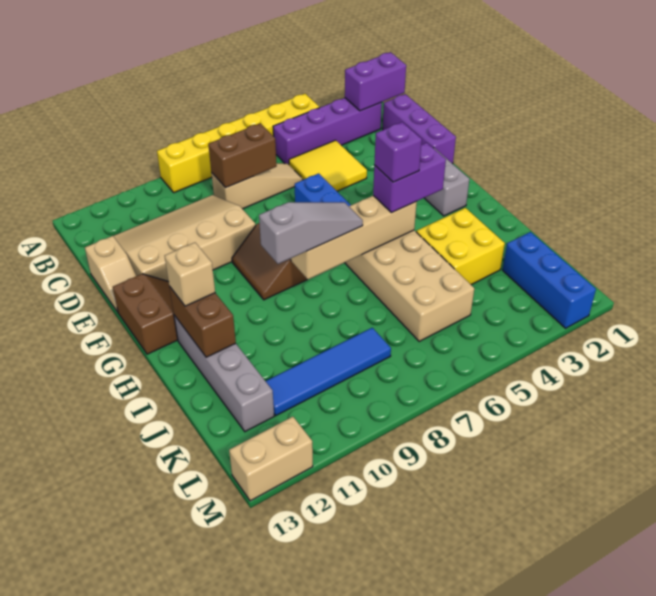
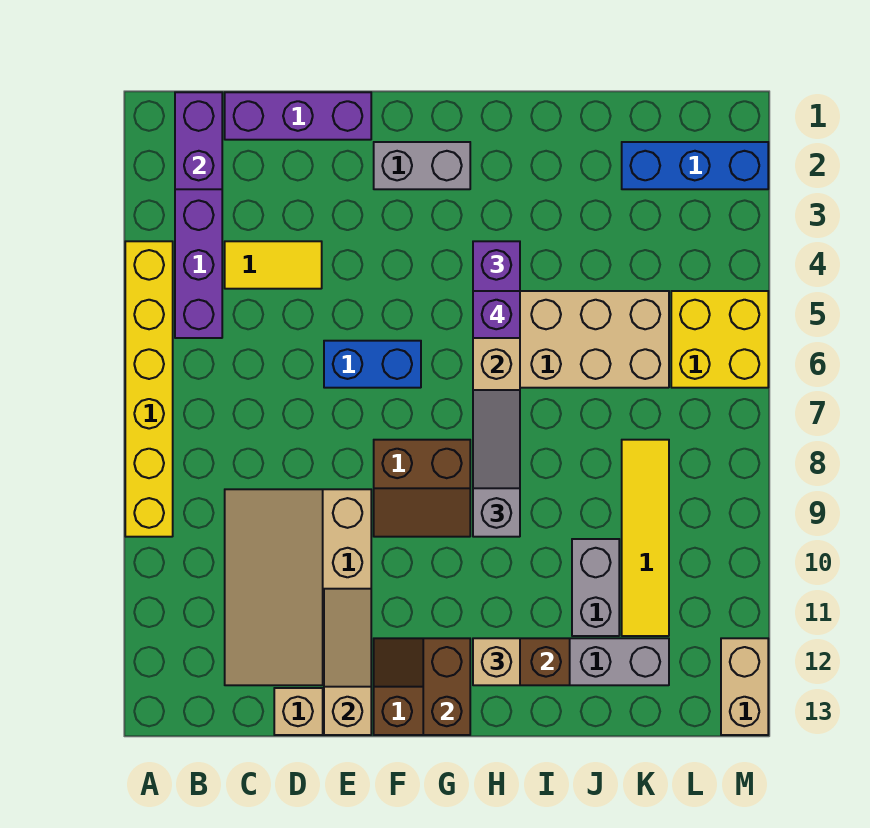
yellow tile C4:D5 level 1 -> yellow tile C4:D4 level 1
tan slope C6:C8 level 1 top 8 -> tan slope E11:E13 level 2 top 13
brown brick C7:C8 level 2 -> brown brick G12:G13 level 2
yellow brick I3:J4 level 1 -> yellow brick L5:M6 level 1
none -> grey brick J10:J11 level 1
blue tile K8:K11 level 1 -> yellow tile K8:K11 level 1

